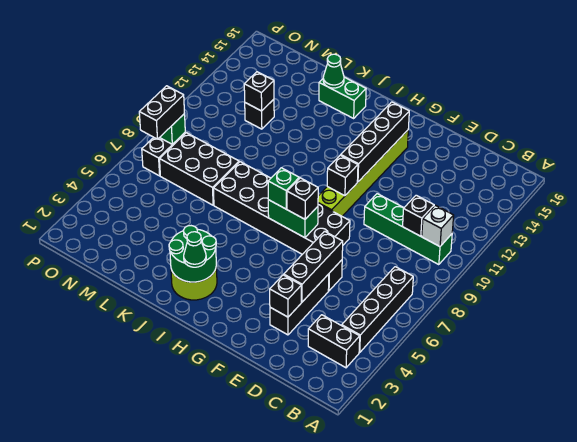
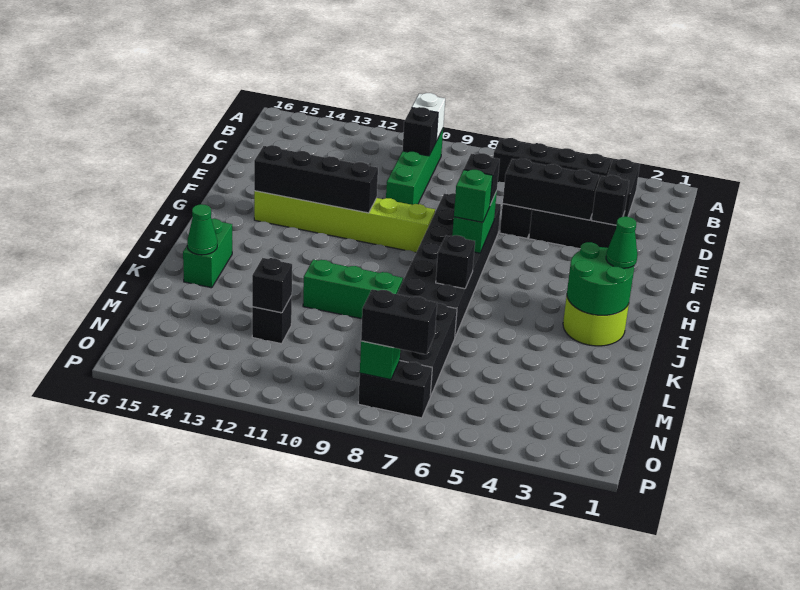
black brick G10 level 2 -> black brick J7 level 2
none -> green brick K9:K11 level 1

